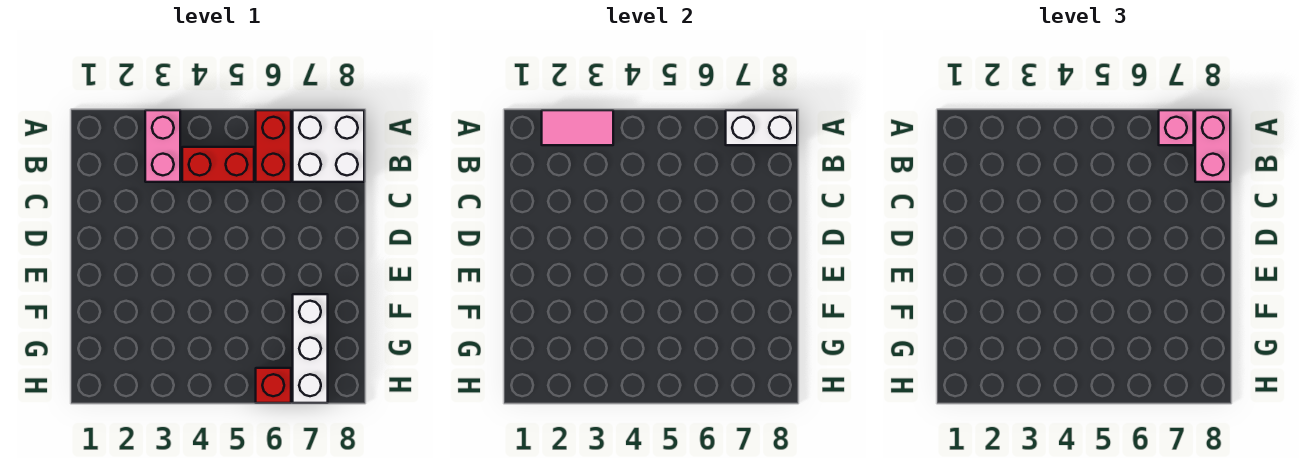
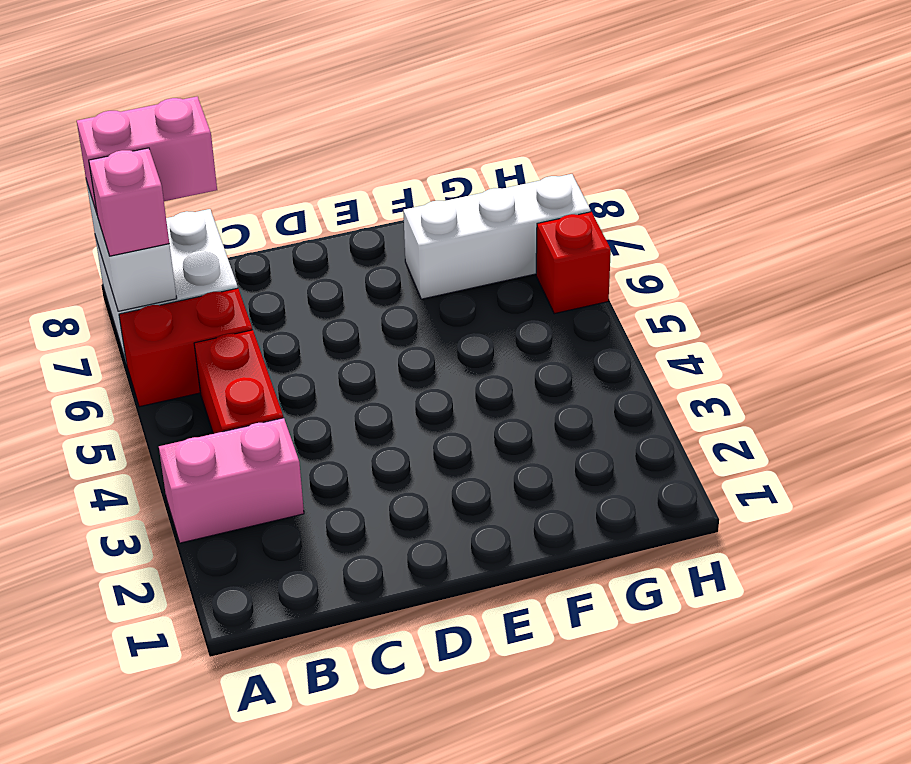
pink tile A2:A3 level 2 -> none

